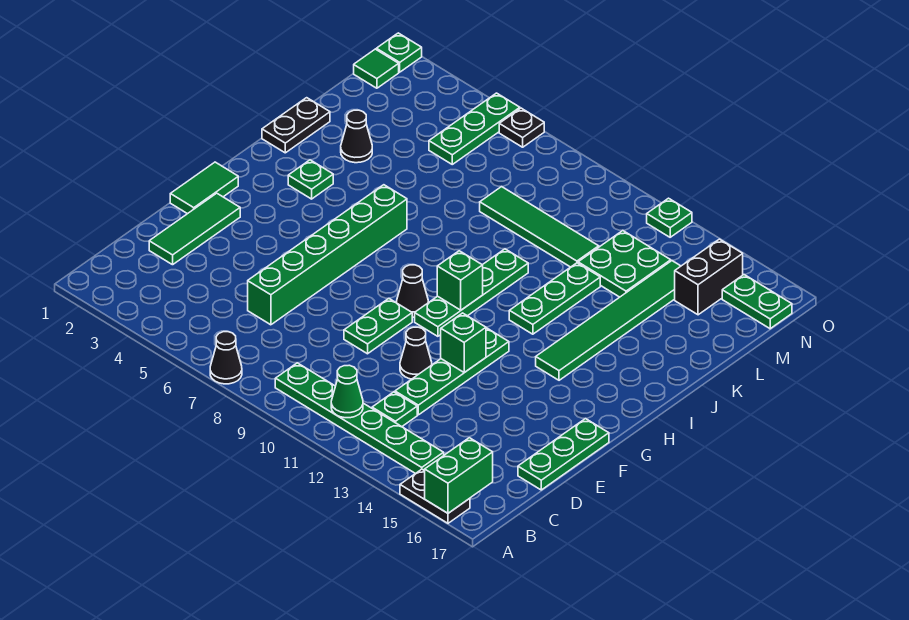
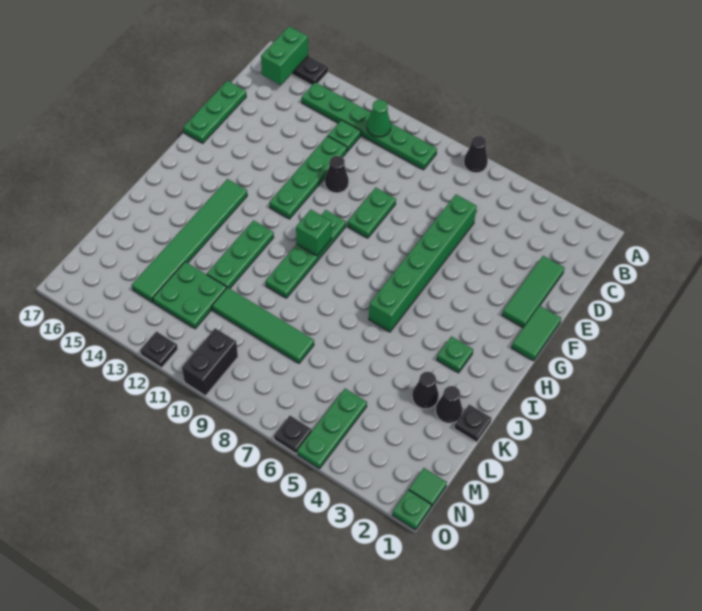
green brick F12 level 2 -> none
black cone G9 level 1 -> black cone K2 level 1
black plate J1:K1 level 1 -> black plate K1 level 1
black brick M15:N15 level 1 -> black brick N10:O10 level 1
green plate N16:N17 level 1 -> none
green plate O12 level 1 -> black plate O12 level 1

